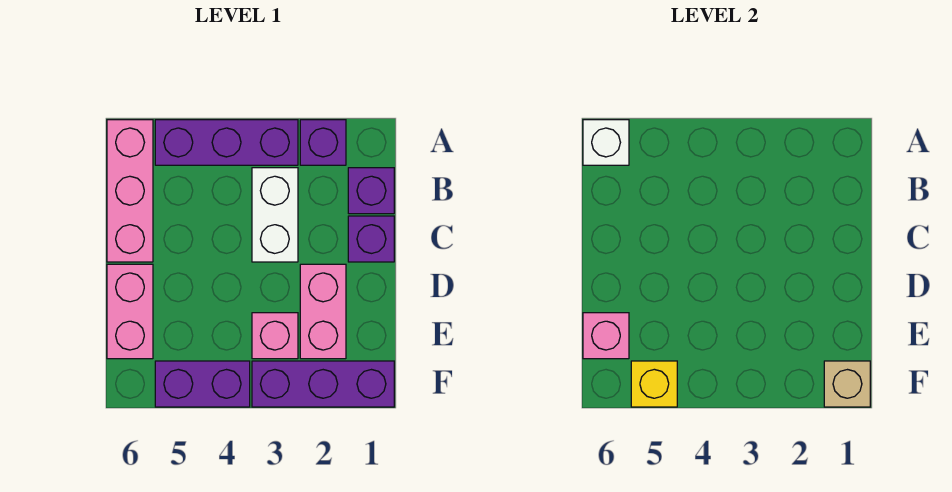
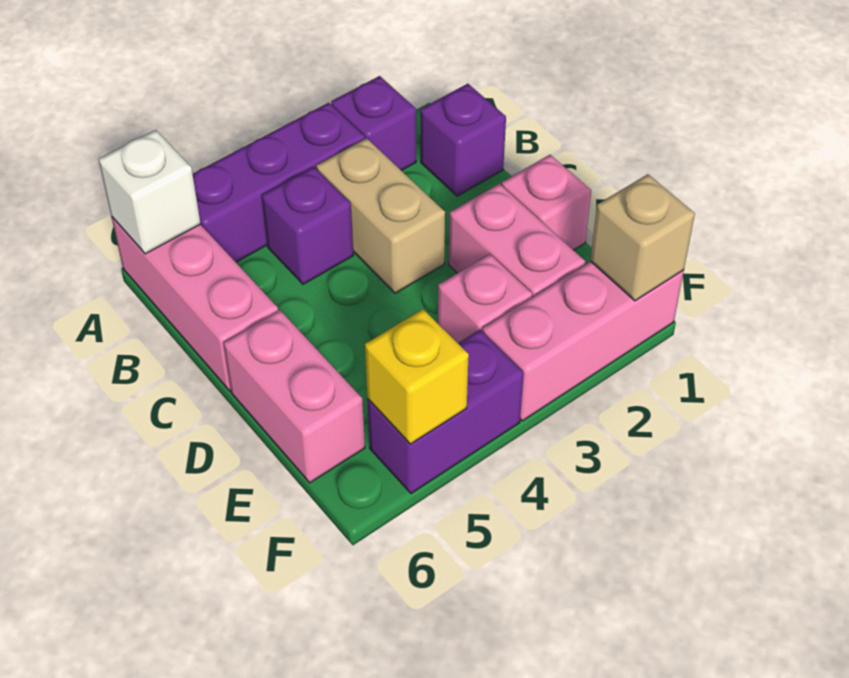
white brick B3:C3 level 1 -> tan brick B3:C3 level 1
purple brick C1 level 1 -> purple brick B4 level 1
pink brick E6 level 2 -> pink brick D1 level 1
purple brick F1:F3 level 1 -> pink brick F1:F3 level 1

